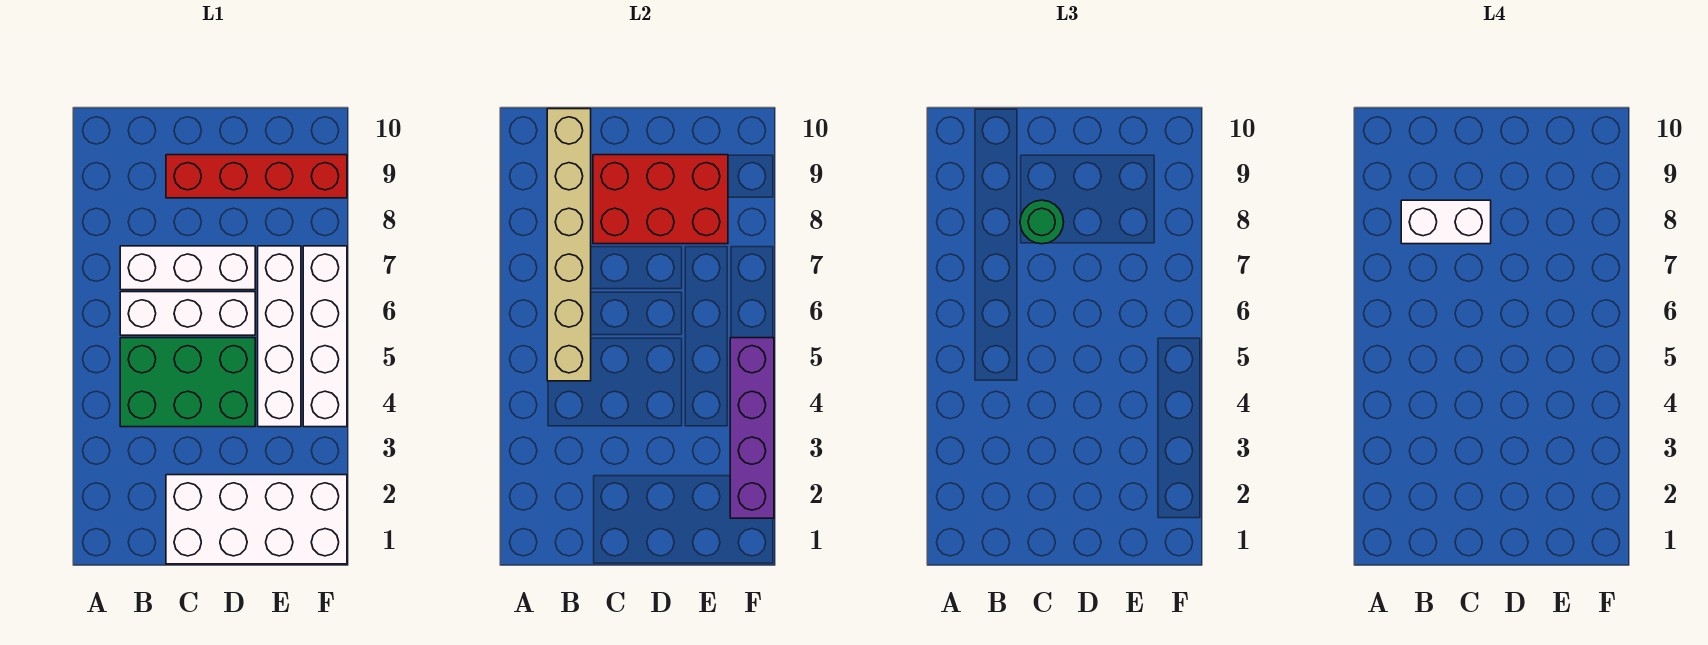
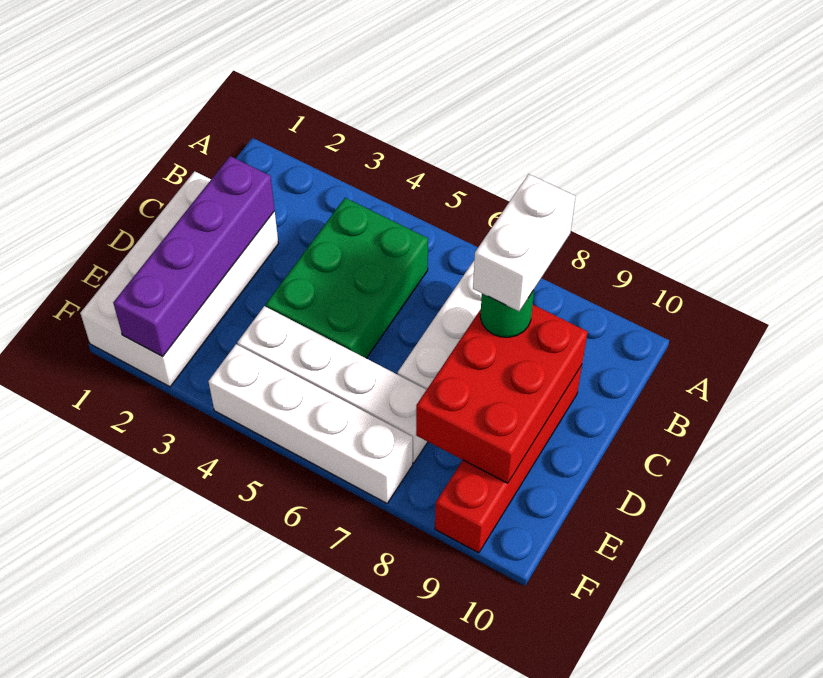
tan brick B5:B10 level 2 -> none
white brick B6:D6 level 1 -> none
purple brick F2:F5 level 2 -> purple brick C2:F2 level 2

